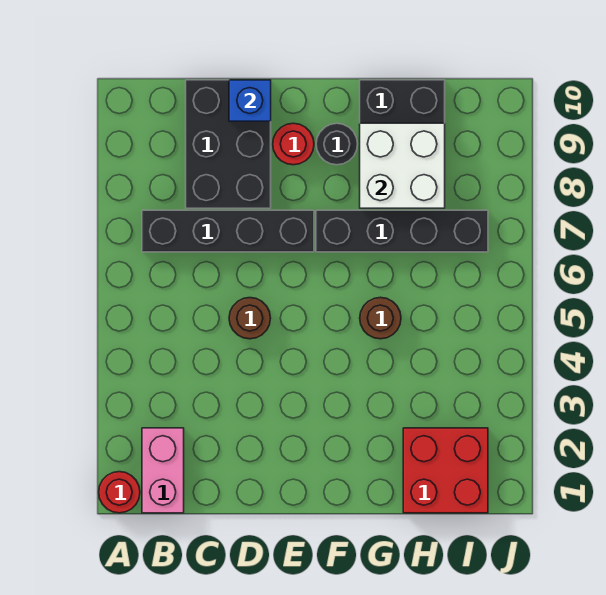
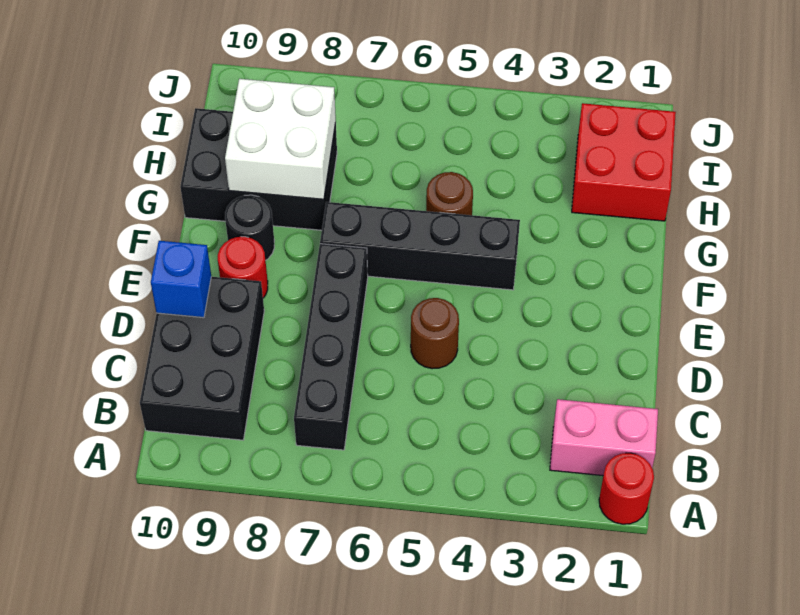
black brick C8:D10 level 1 -> black brick B9:D10 level 1
black brick F7:I7 level 1 -> black brick F4:F7 level 1

